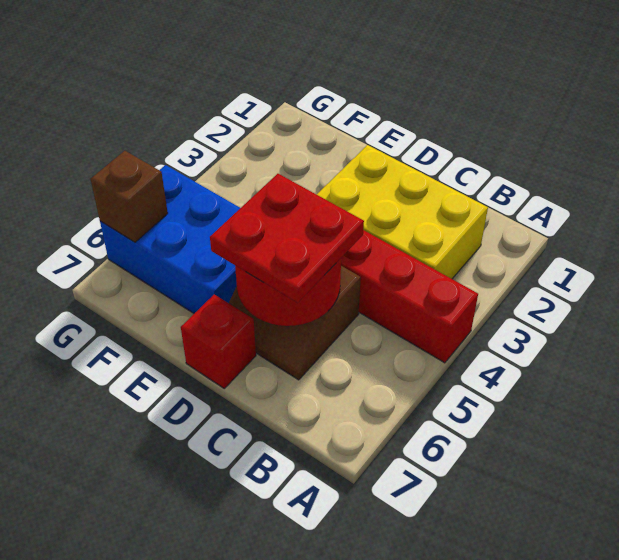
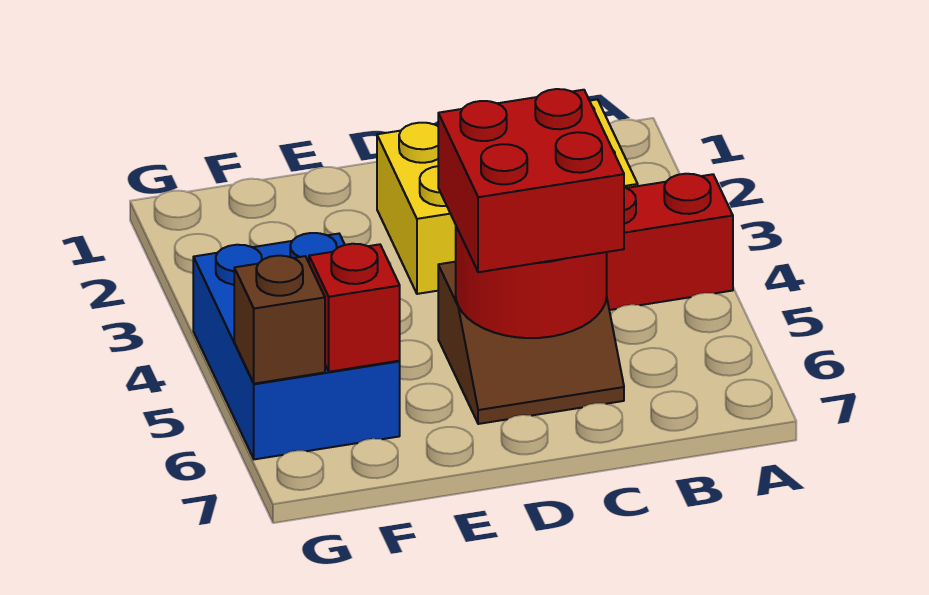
red plate C5:D6 level 3 -> red brick C5:D6 level 3
red brick D7 level 1 -> red brick F6 level 2
blue brick E5:G6 level 1 -> blue brick F4:G6 level 1

